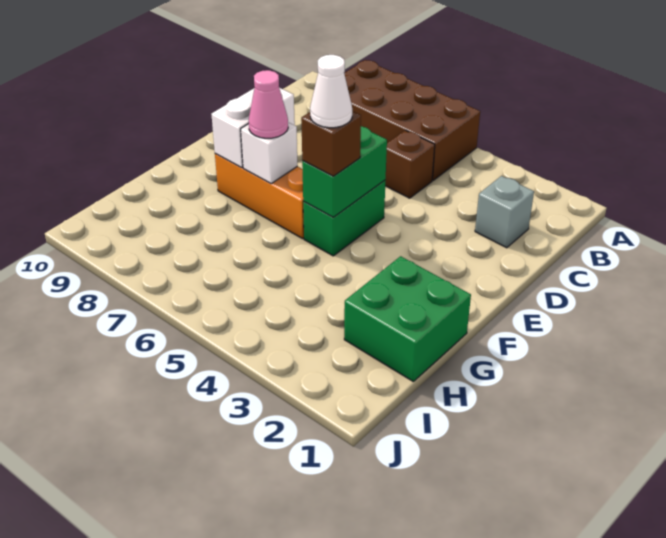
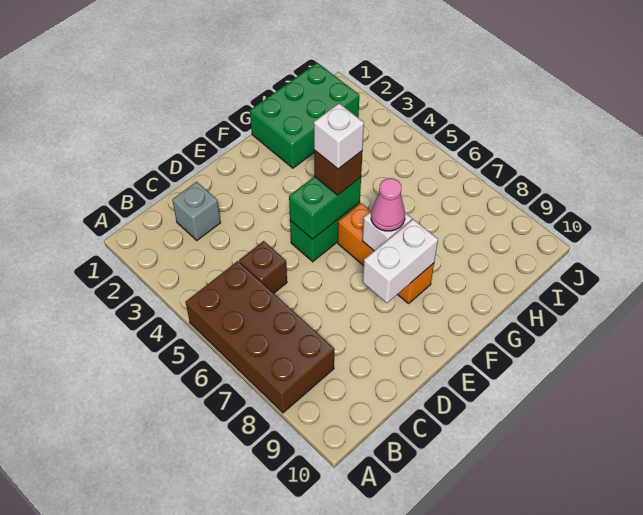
white cone F5 level 4 -> white brick F5 level 4
green brick G1:H2 level 1 -> green brick G1:I2 level 1

